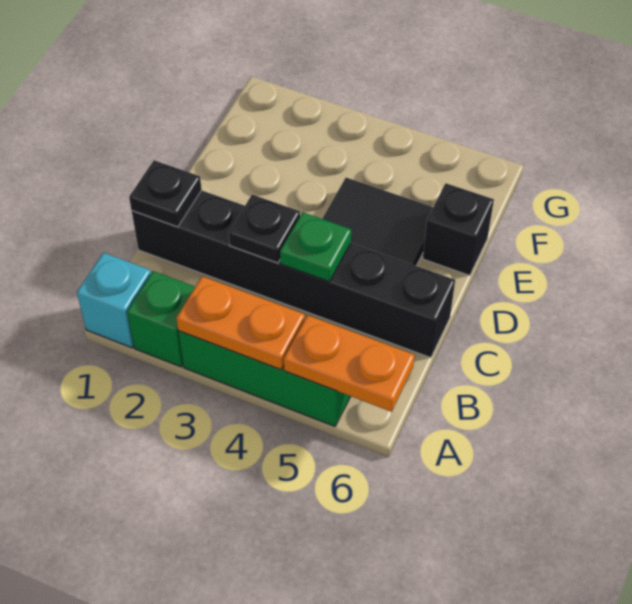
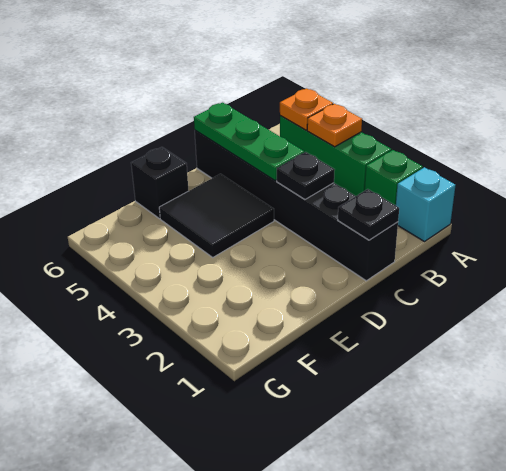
orange plate A3:A4 level 2 -> orange plate A4 level 2
orange plate A5:A6 level 2 -> orange plate A5 level 2
green plate C4 level 2 -> green plate C4:C6 level 2

